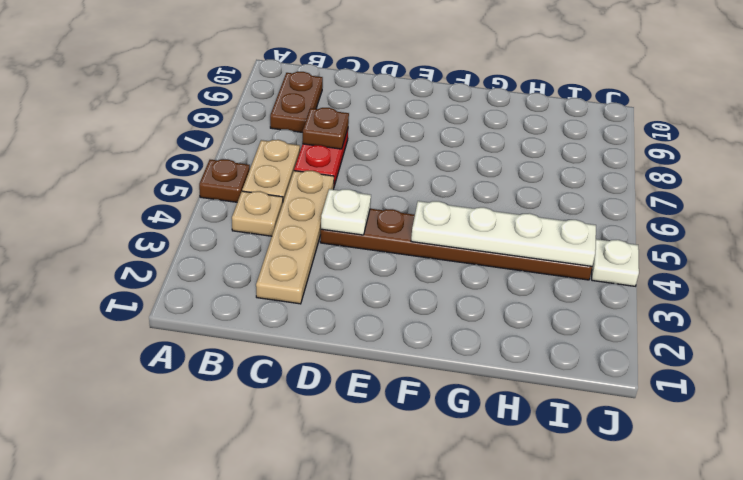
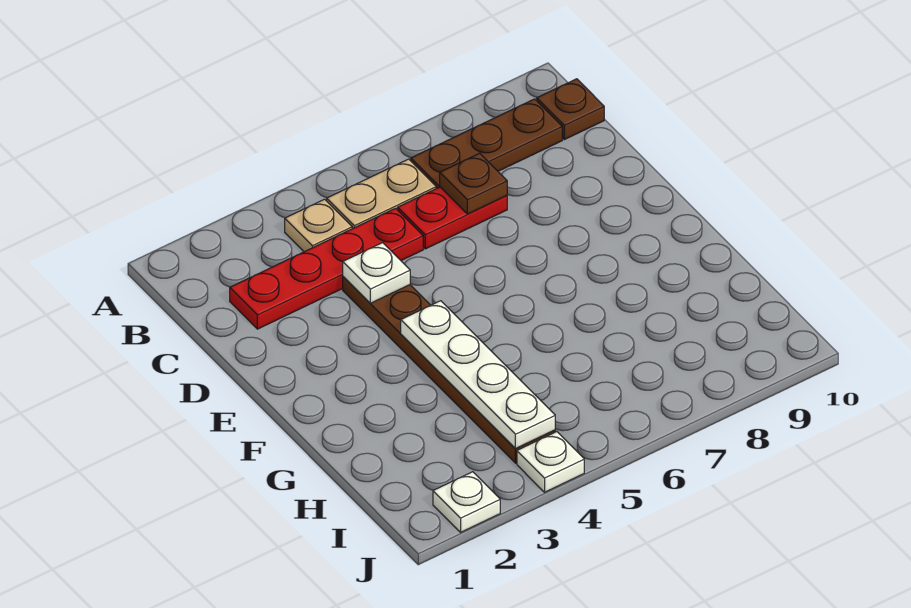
brown plate A5 level 1 -> brown plate B10 level 1
brown plate B8:B9 level 1 -> brown plate B7:B9 level 1
tan plate C2:C5 level 1 -> red plate C2:C5 level 1
none -> white plate J2 level 1

